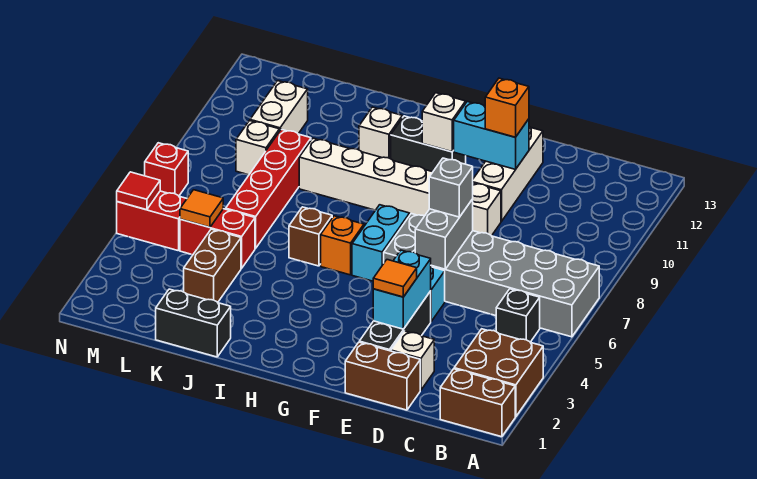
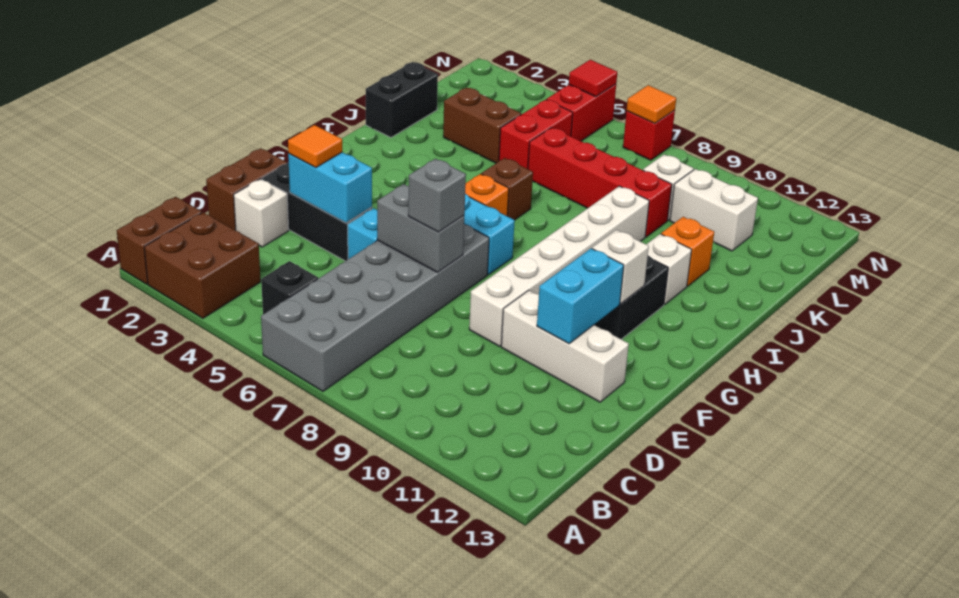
orange brick E11 level 3 -> orange brick J11 level 1
orange tile L5 level 2 -> orange tile N7 level 2

